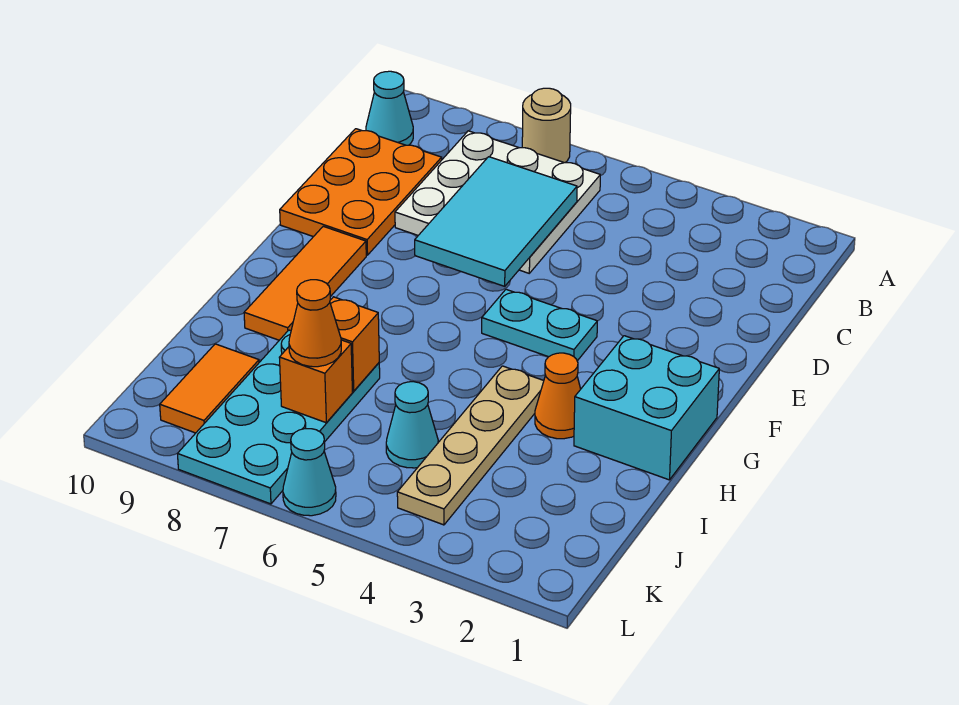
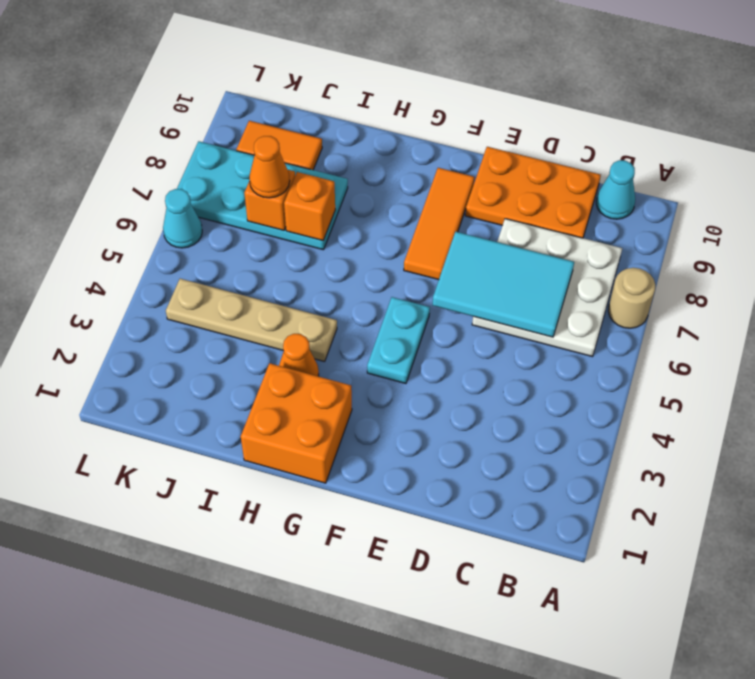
orange tile F9:H9 level 1 -> orange tile F7:F9 level 1
cyan brick G1:H2 level 1 -> orange brick G1:H2 level 1
cyan cone J5 level 1 -> none

